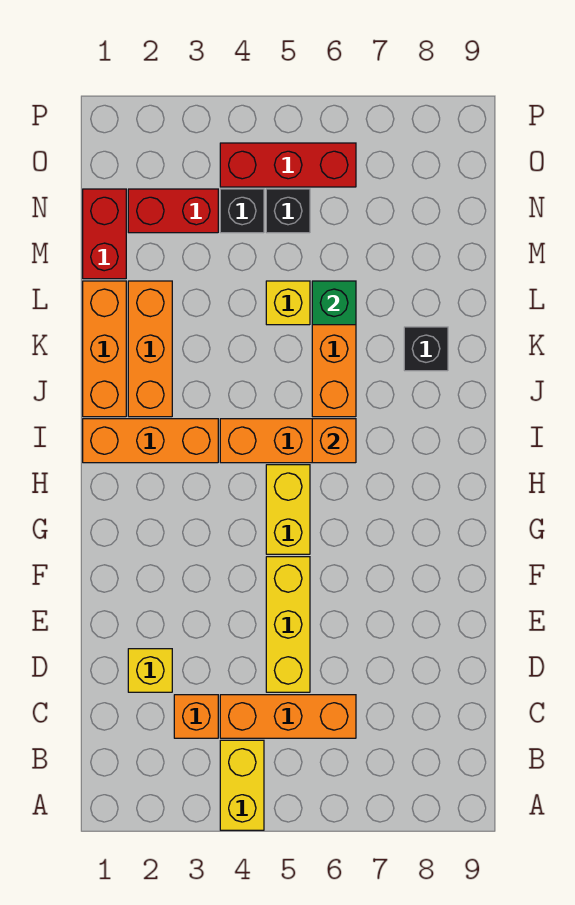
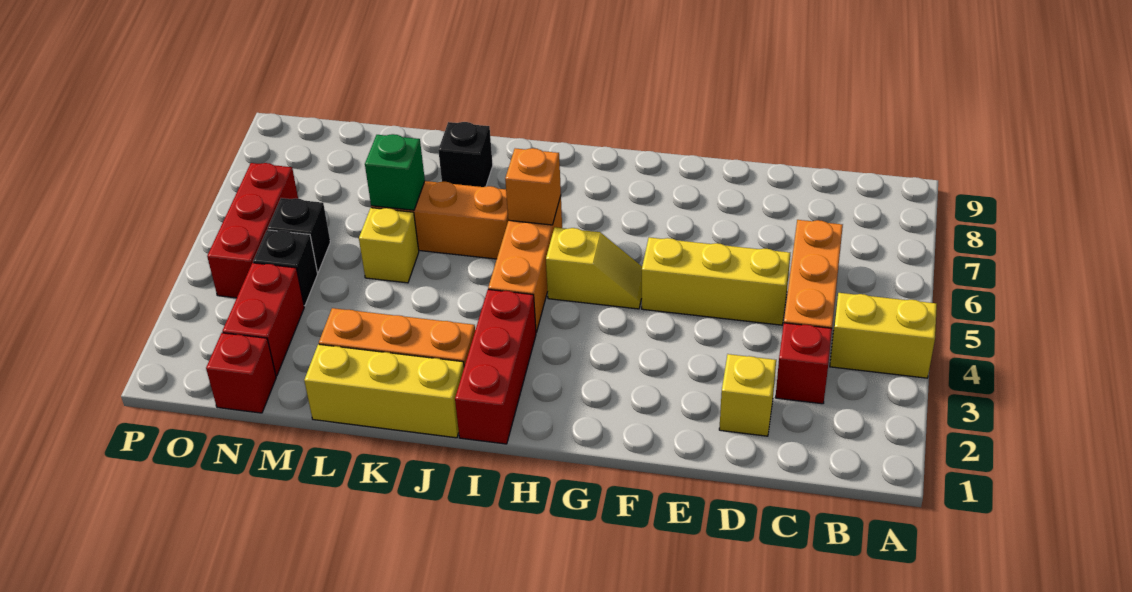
orange brick C3 level 1 -> red brick C3 level 1
yellow brick G5:H5 level 1 -> yellow slope G5:H5 level 1 top H
orange brick I1:I3 level 1 -> red brick I1:I3 level 1
orange brick J1:L1 level 1 -> yellow brick J1:L1 level 1
red brick M1:N1 level 1 -> red brick N1 level 1

